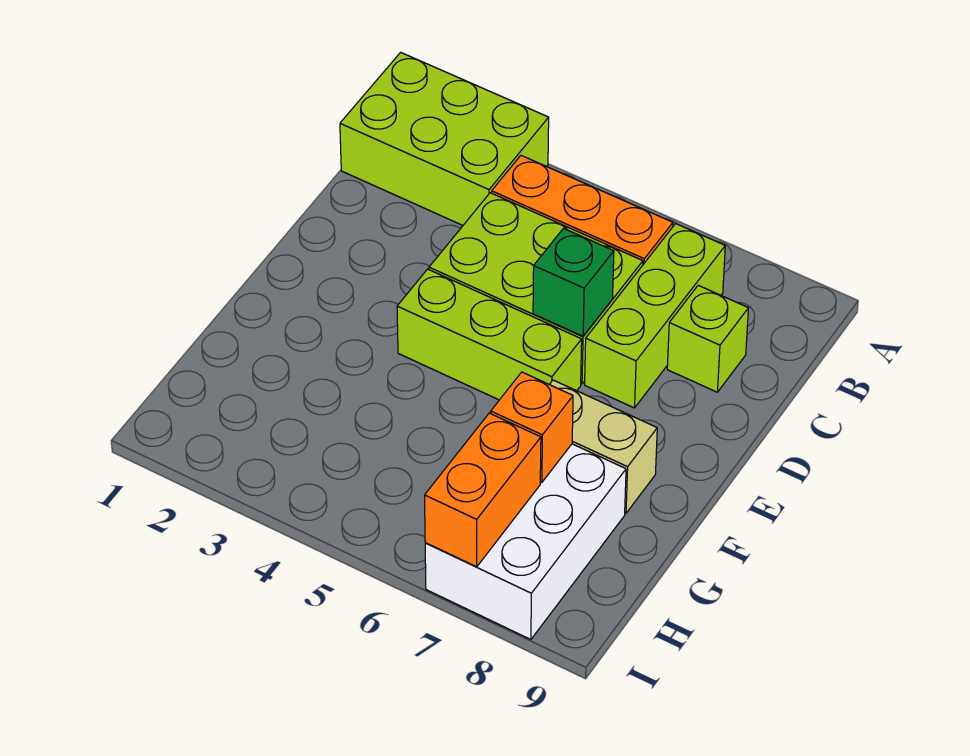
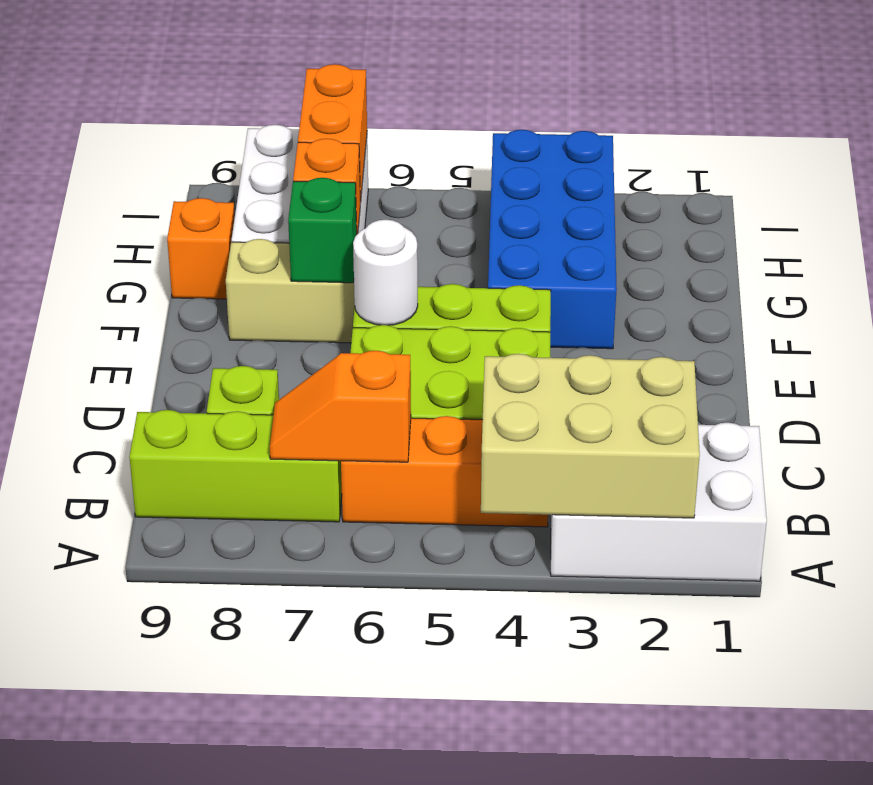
lime brick A1:B3 level 1 -> white brick A1:B3 level 1
none -> tan brick A2:B4 level 2
none -> orange slope B6:B7 level 2 top 6
lime brick B7:D7 level 1 -> lime brick B7:B9 level 1
green brick D6 level 2 -> green brick F7 level 2
none -> white round brick E6 level 2
none -> blue brick F3:I4 level 1
none -> orange brick G9 level 1

